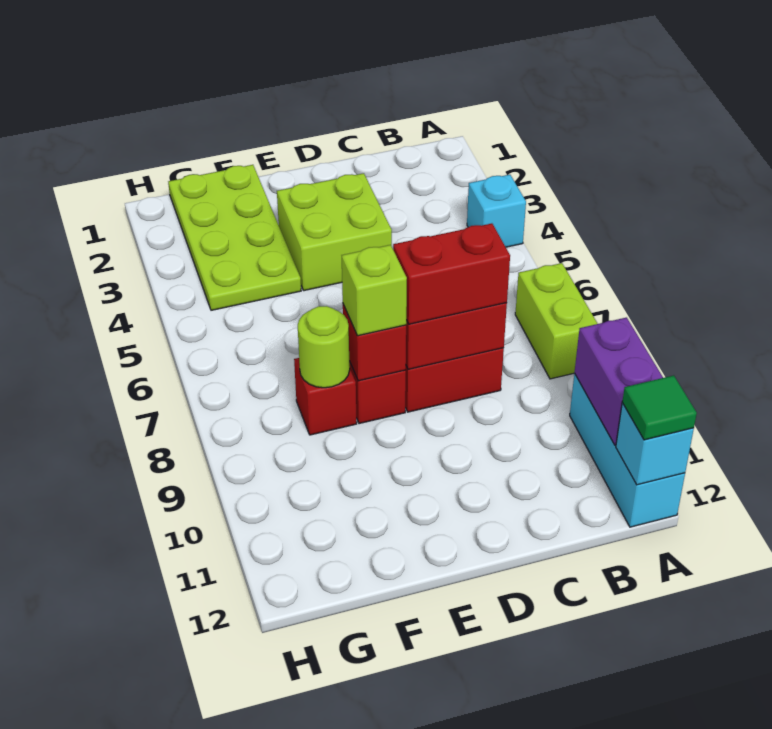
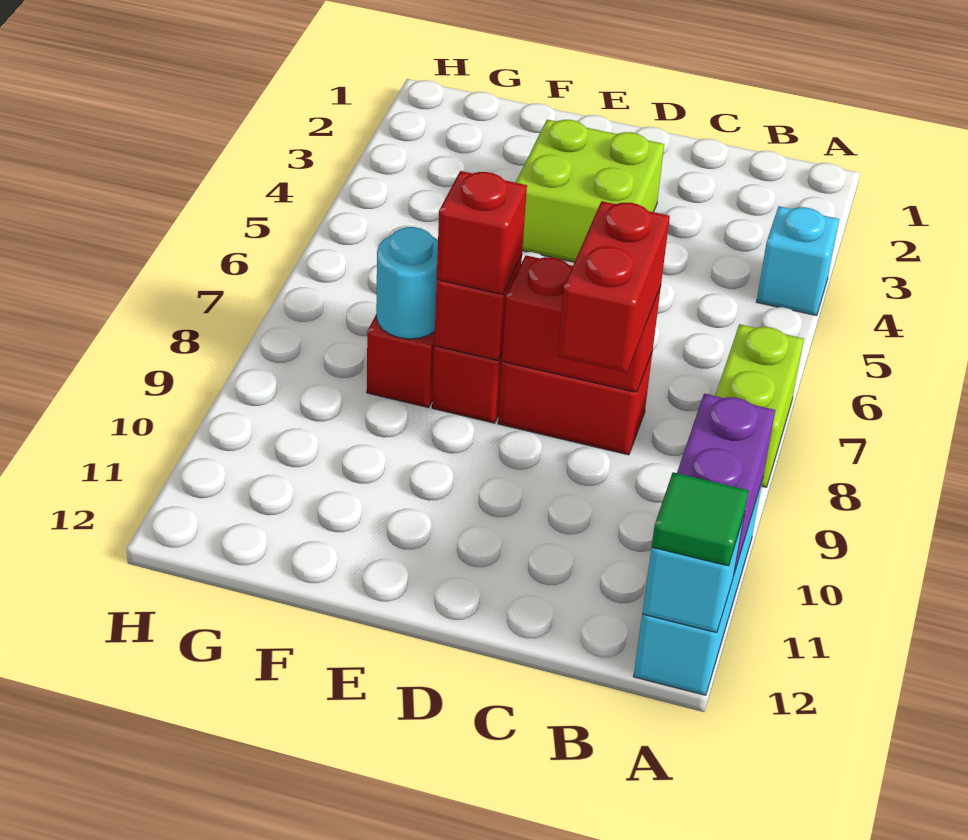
red brick C8:D8 level 3 -> red brick C8:C9 level 3
lime brick E8 level 3 -> red brick E8 level 3
lime plate F1:G4 level 1 -> none
lime round brick F8 level 2 -> cyan round brick F8 level 2

